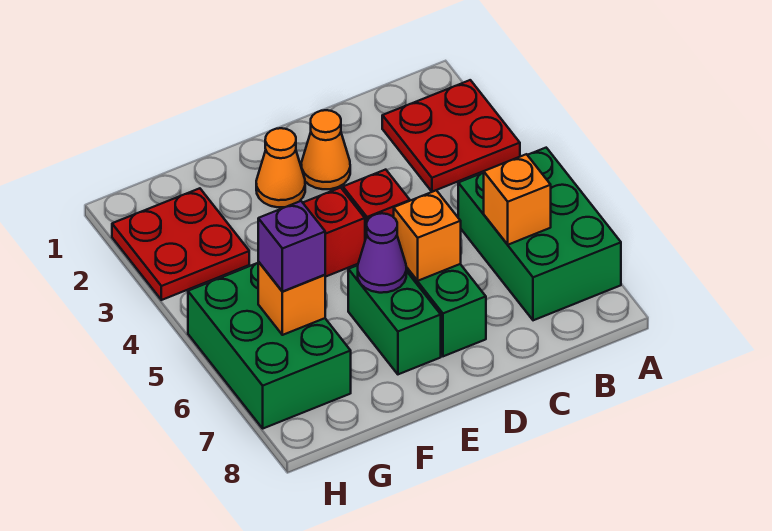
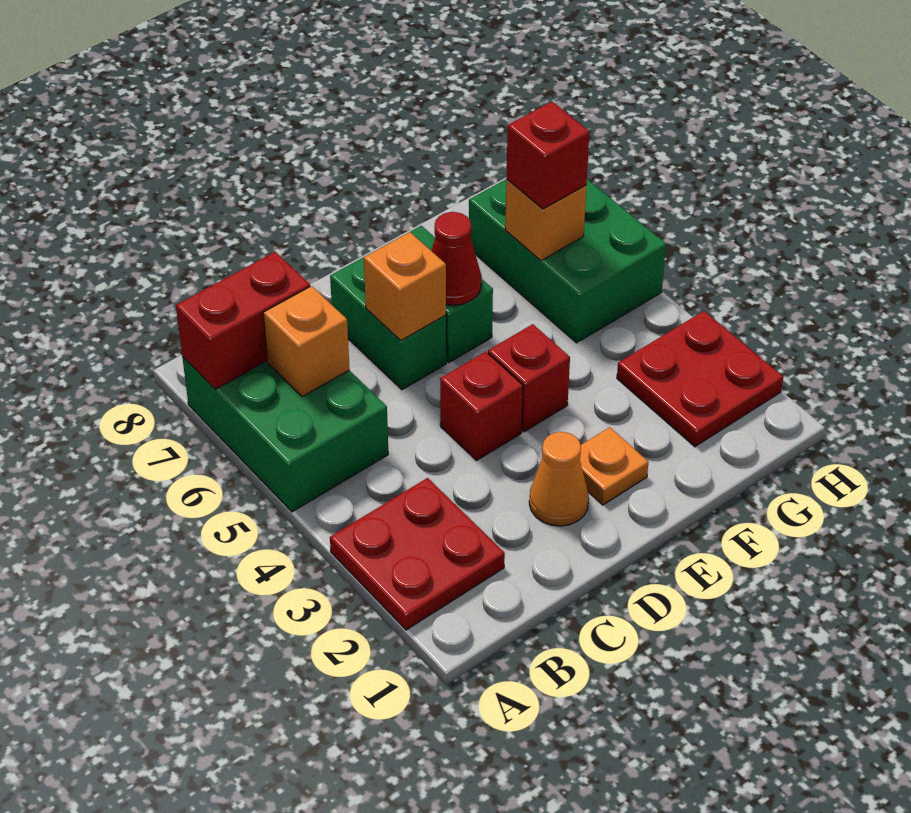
none -> red brick A7:B7 level 2
orange cone E2 level 1 -> orange plate E2 level 1
purple cone E6 level 2 -> red cone E6 level 2
purple brick G6 level 3 -> red brick G6 level 3

